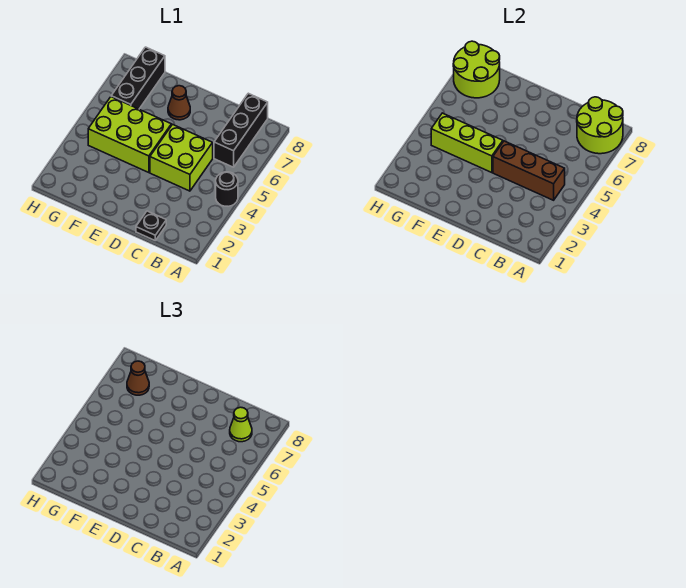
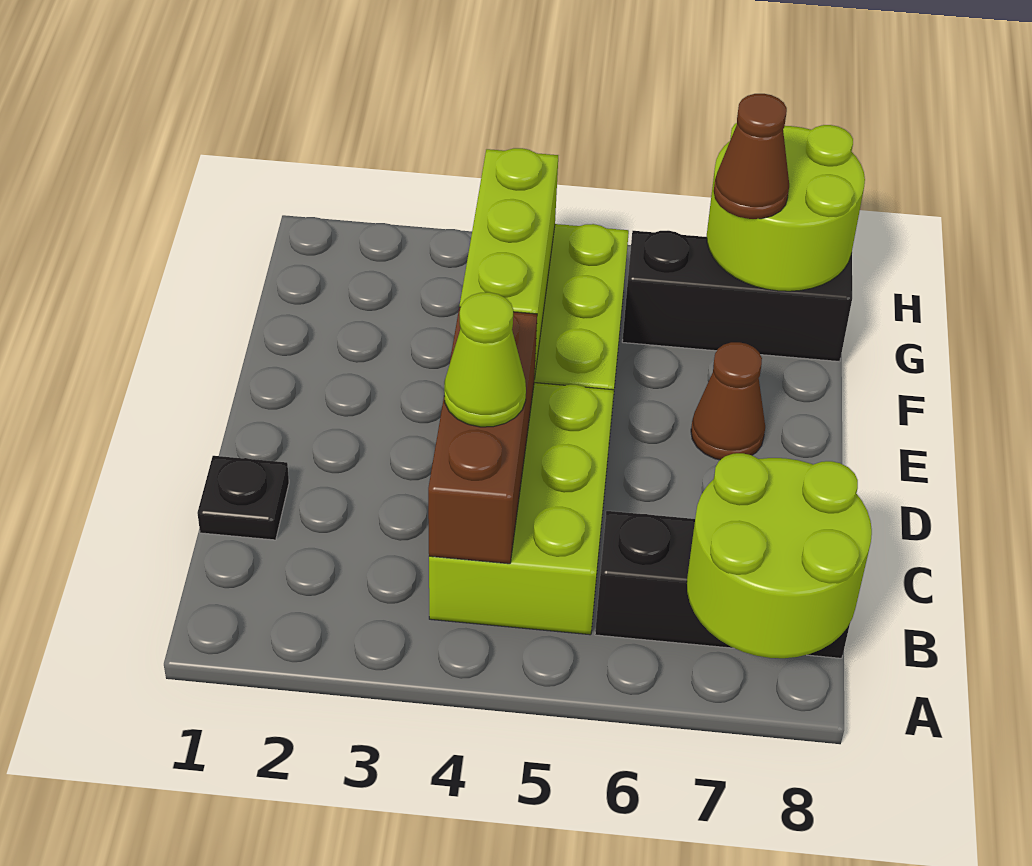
black round brick A4 level 1 -> none
lime cone B7 level 3 -> lime cone C4 level 3
lime brick C4:D5 level 1 -> lime brick B4:D5 level 1

